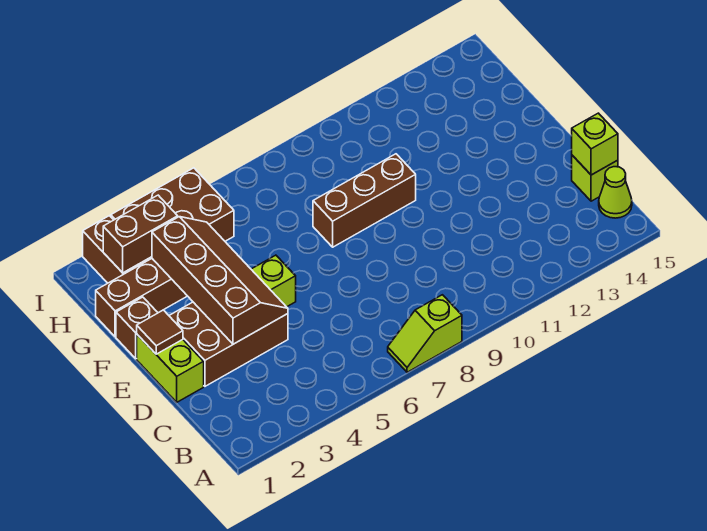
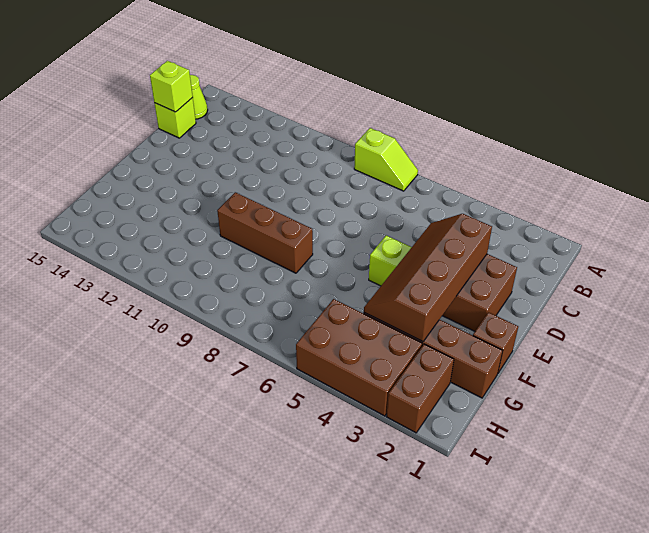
lime brick D1:E1 level 1 -> none
brown tile E1 level 2 -> none
brown brick H2:H3 level 2 -> none

